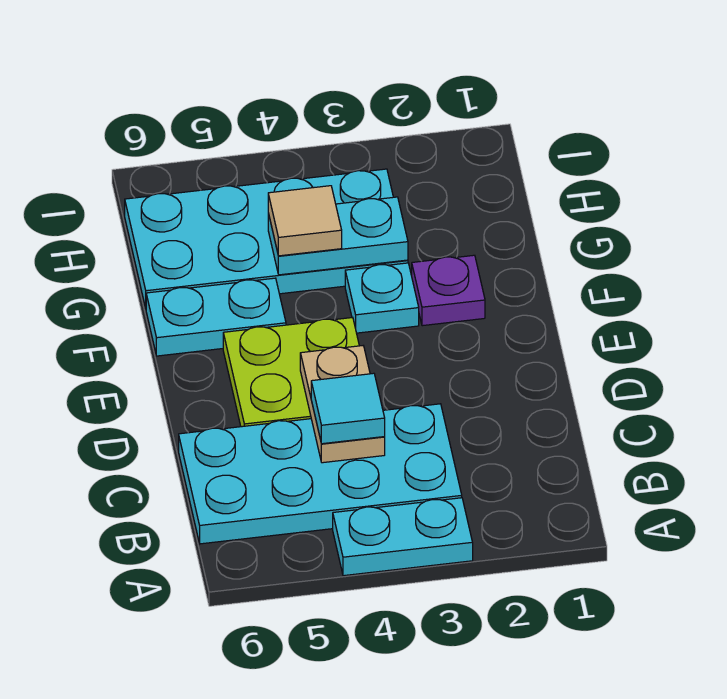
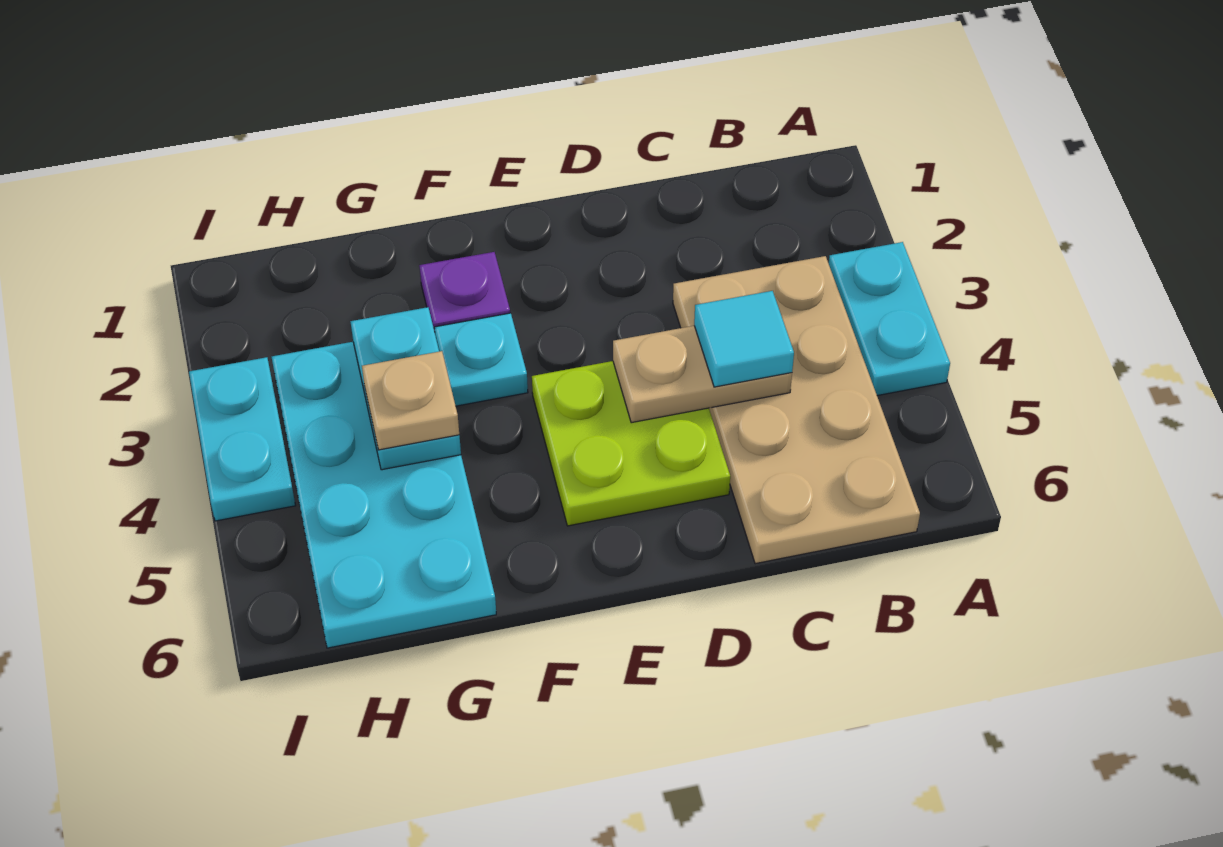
cyan plate B3:C6 level 1 -> tan plate B3:C6 level 1
cyan plate F5:F6 level 1 -> cyan plate I3:I4 level 1
tan tile G4 level 3 -> tan plate G4 level 3

